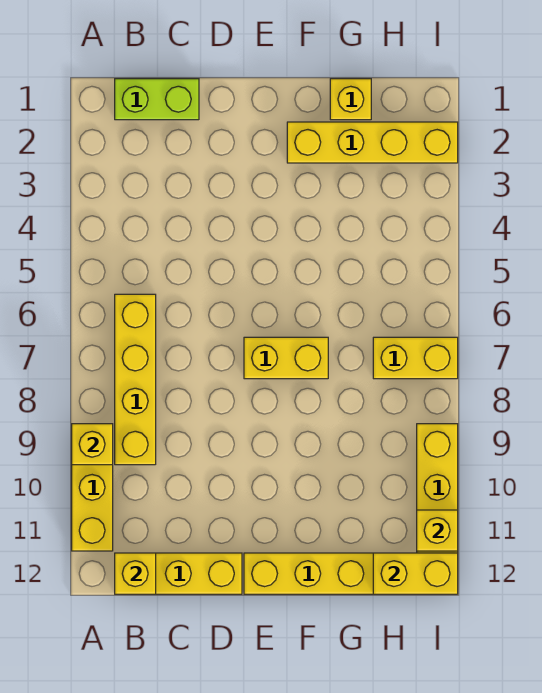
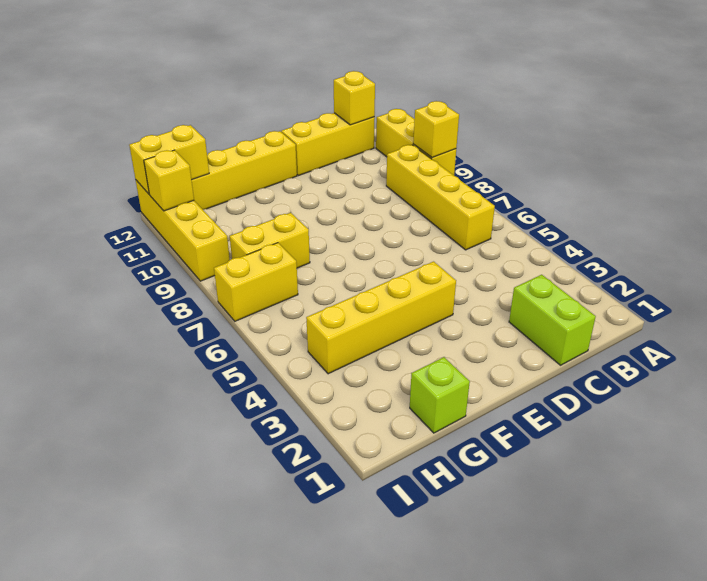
lime brick B1:C1 level 1 -> lime brick C1:C2 level 1
yellow brick E7:F7 level 1 -> yellow brick G8:H8 level 1
yellow brick F2:I2 level 1 -> yellow brick E4:H4 level 1
yellow brick G1 level 1 -> lime brick G1 level 1

